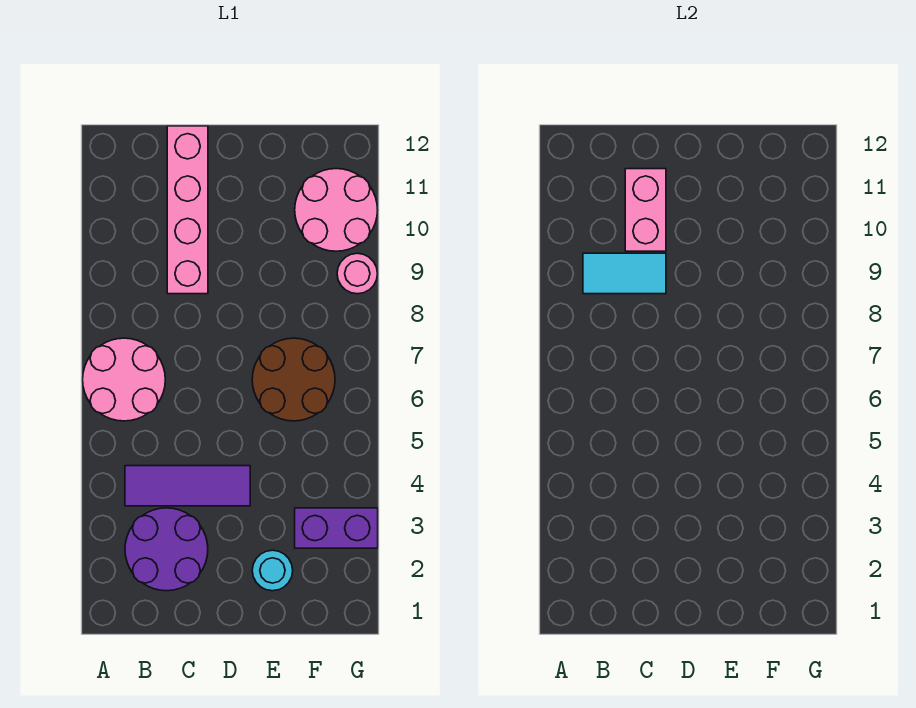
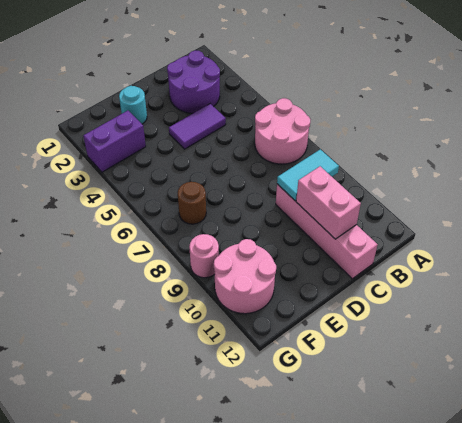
purple tile B4:D4 level 1 -> purple tile C4:D4 level 1
brown round brick E6:F7 level 1 -> brown round brick F7 level 1

